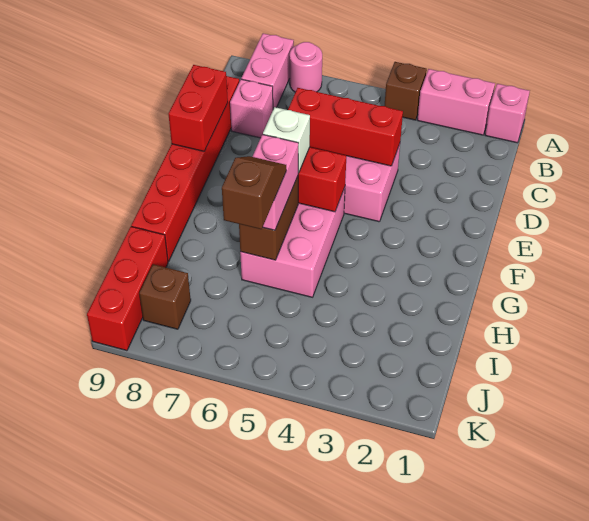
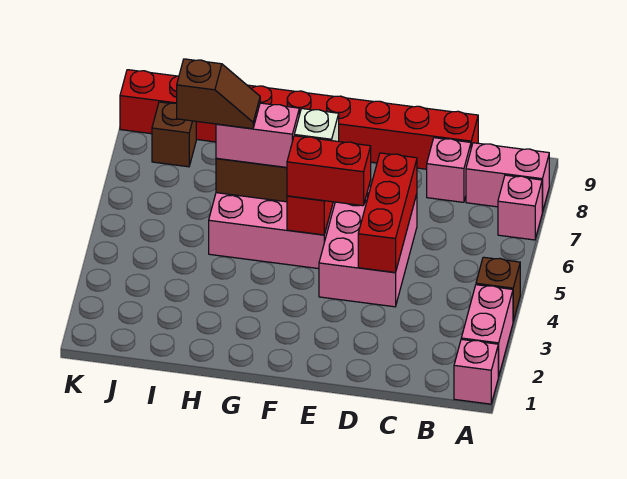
pink round brick A7 level 1 -> pink brick A7 level 1
red brick D9:E9 level 2 -> red brick E5:F5 level 3

